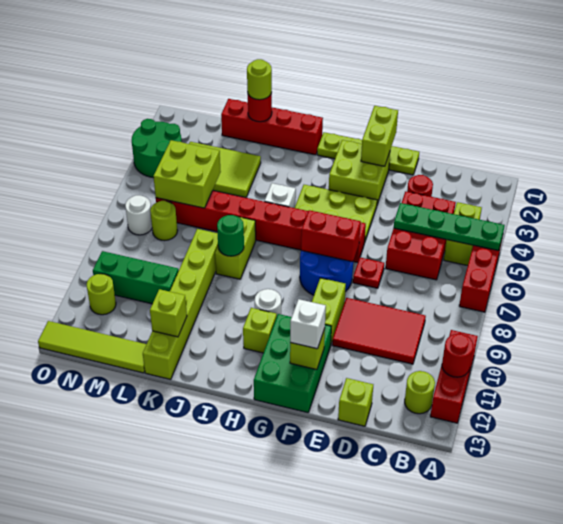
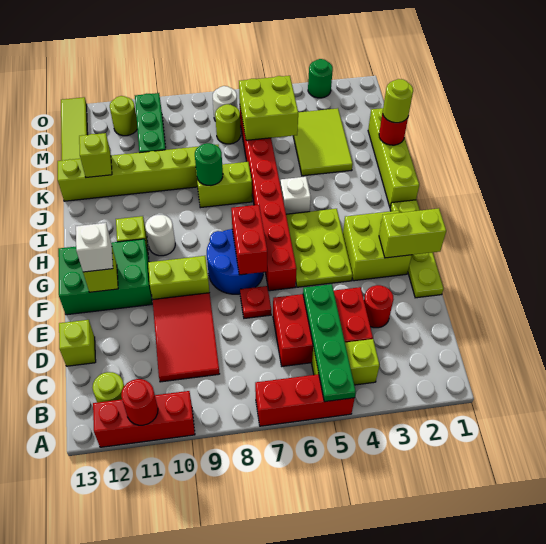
red brick I1:L1 level 1 -> lime brick I1:L1 level 1
green round brick N3:O4 level 1 -> green round brick O3 level 1

